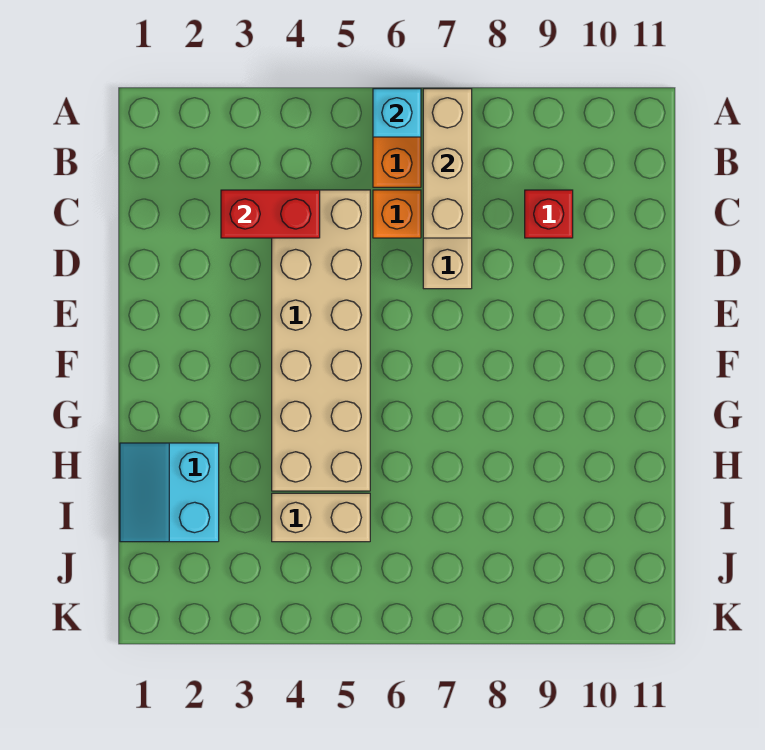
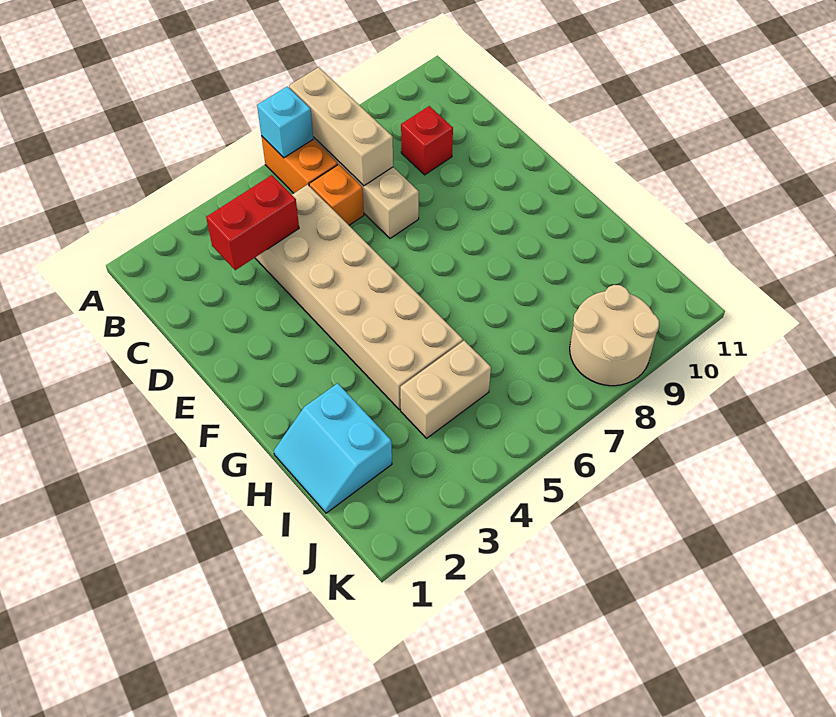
none -> tan round brick J8:K9 level 1

